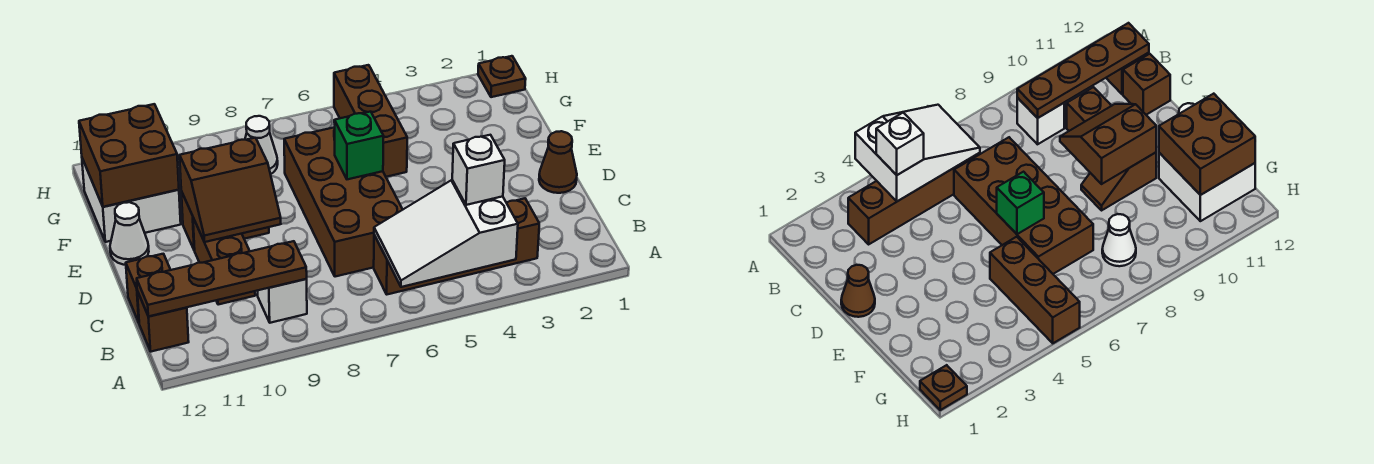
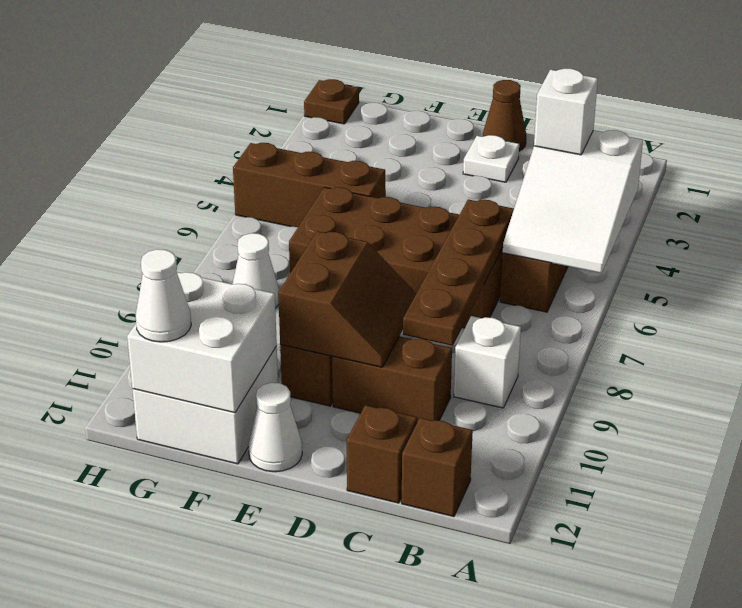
brown plate B9:B12 level 2 -> brown plate C6:C9 level 2
none -> white plate D2 level 1
green brick E6 level 2 -> none
brown brick F11:G12 level 2 -> white brick F11:G12 level 2
none -> white cone G12 level 3

